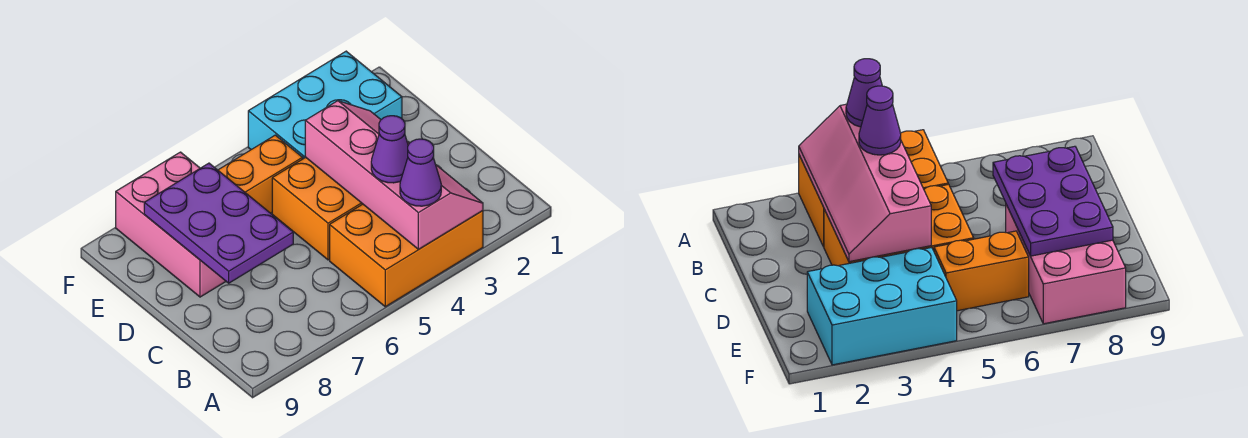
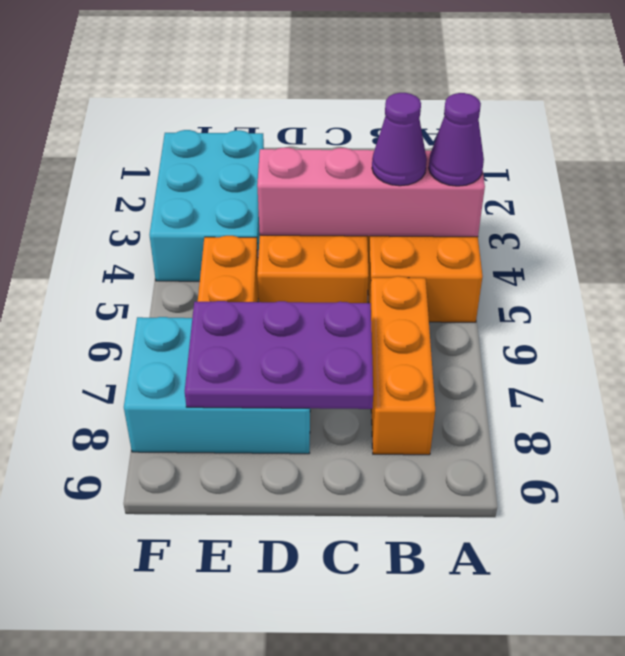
none -> orange brick B6:B8 level 1
pink brick D7:F8 level 1 -> cyan brick D7:F8 level 1

